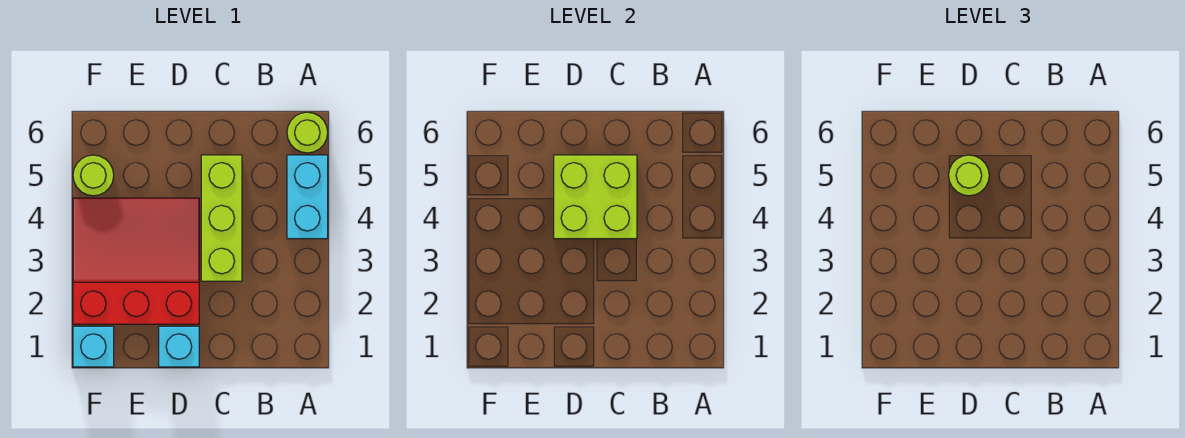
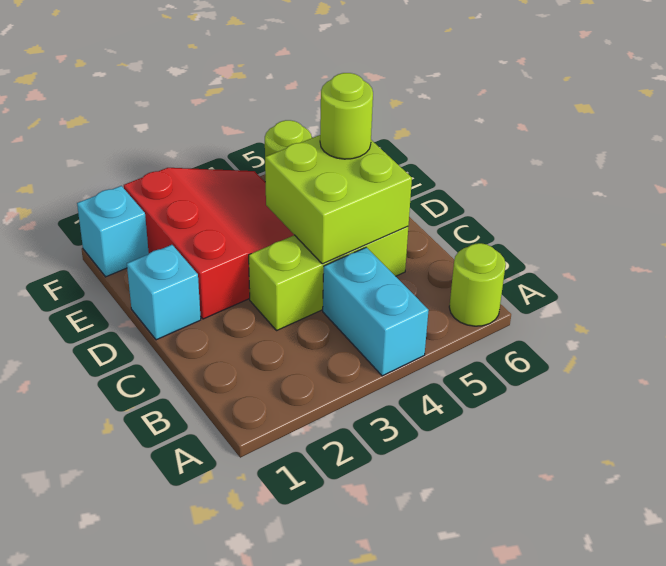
cyan brick A4:A5 level 1 -> cyan brick A4:B4 level 1

